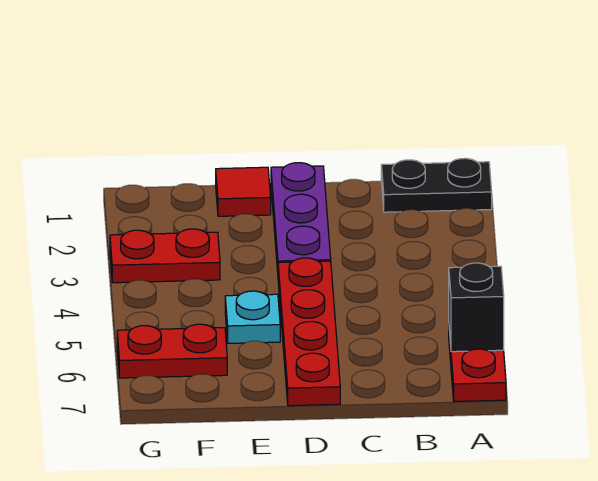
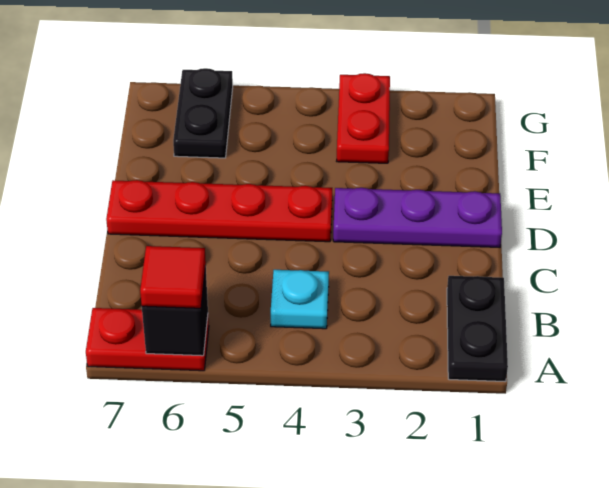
red tile E1 level 1 -> red tile A6 level 3
cyan plate E5 level 1 -> cyan plate B4 level 1
red plate F6:G6 level 1 -> black plate F6:G6 level 1

